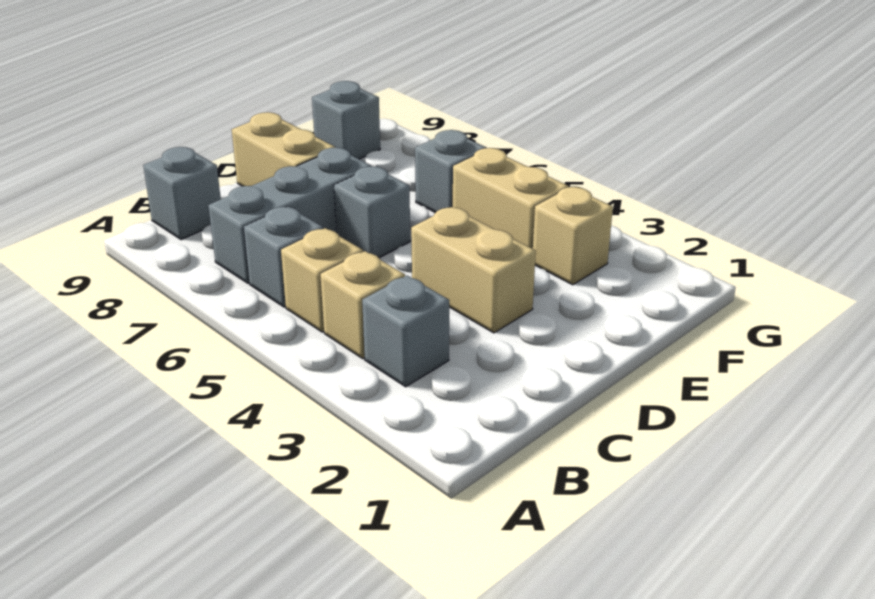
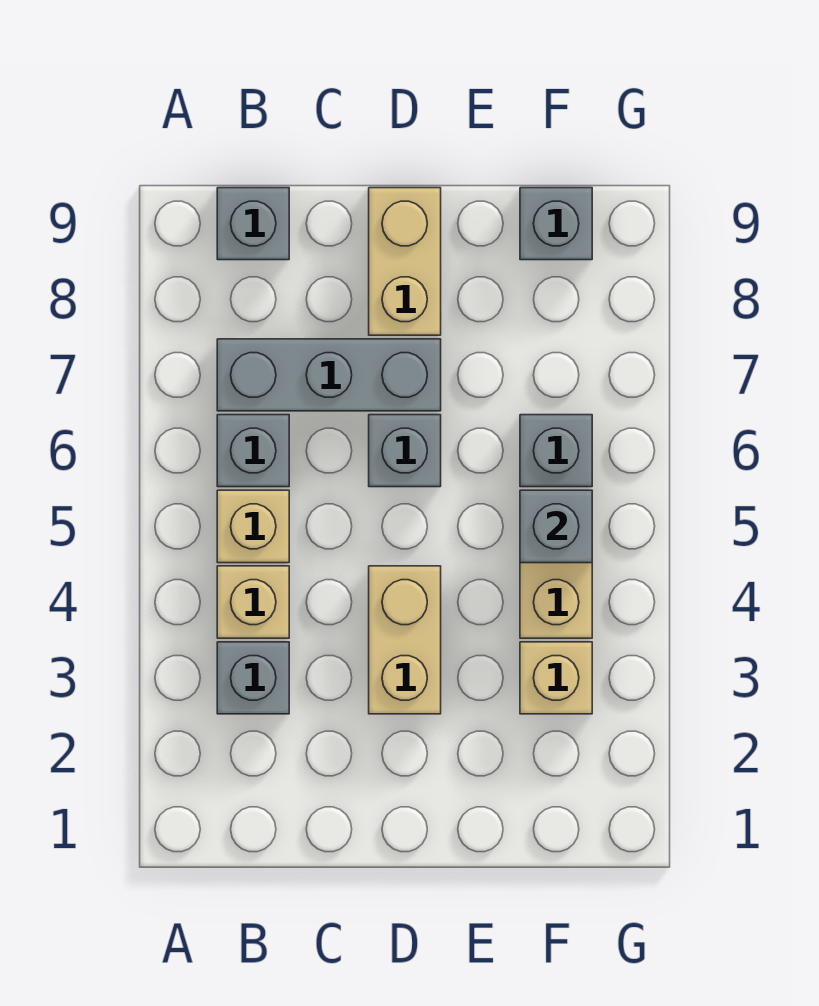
none -> grey brick F5 level 2

